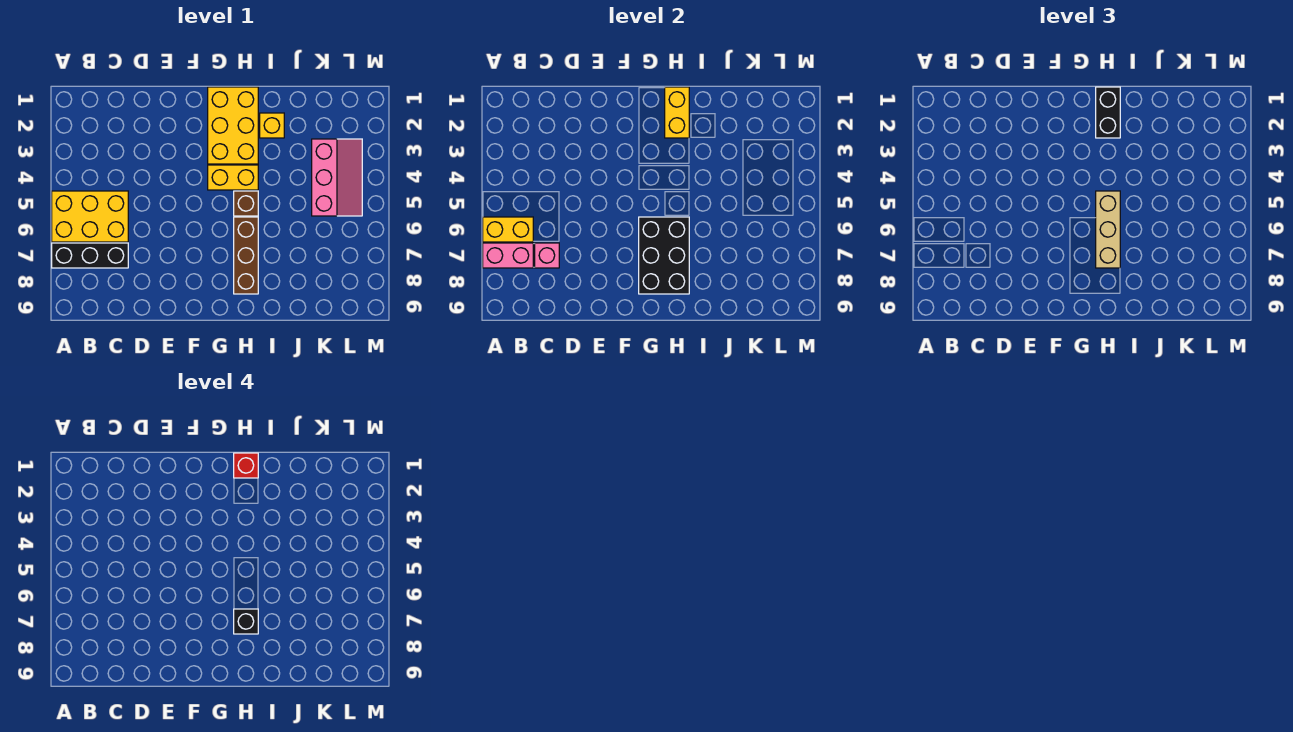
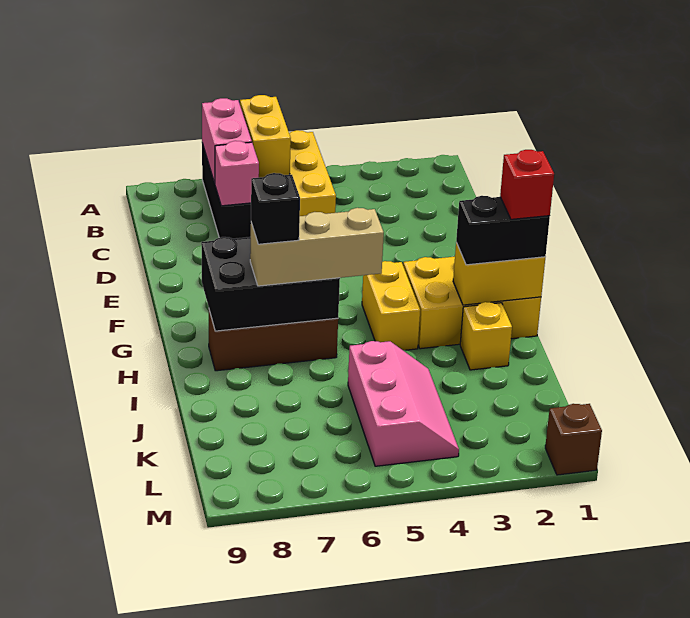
brown brick H5 level 1 -> brown brick M1 level 1
pink slope K3:L5 level 1 top K -> pink slope J4:L5 level 1 top 5

